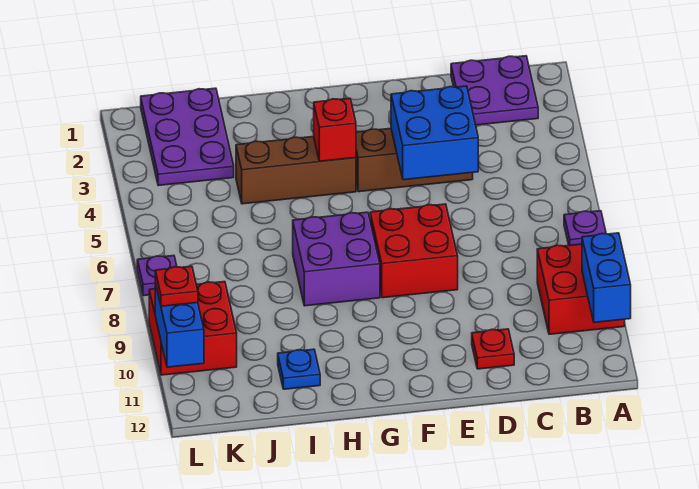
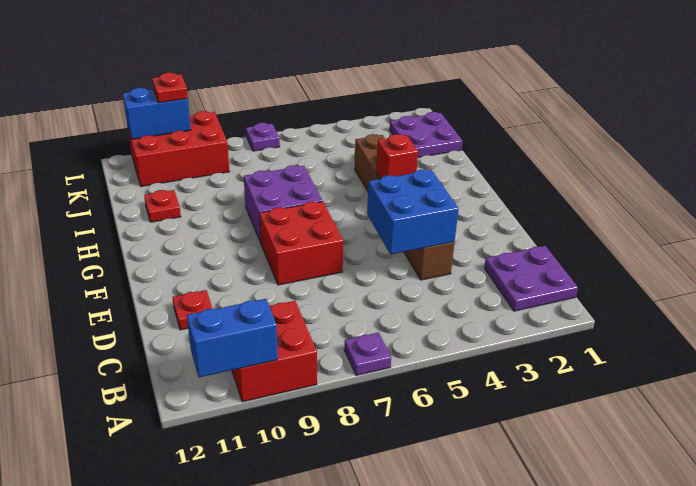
blue plate I11 level 1 -> red plate I11 level 1
purple plate J1:K3 level 1 -> purple plate J1:K2 level 1
red brick K9:L10 level 1 -> red brick K9:L11 level 1

